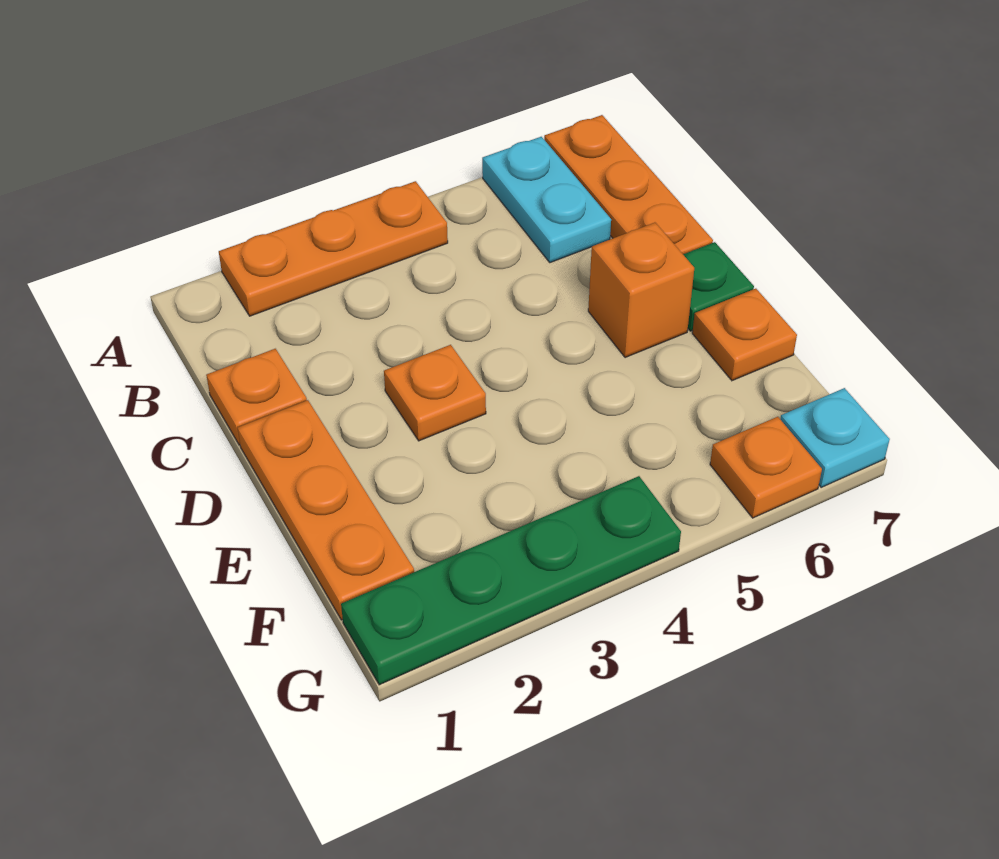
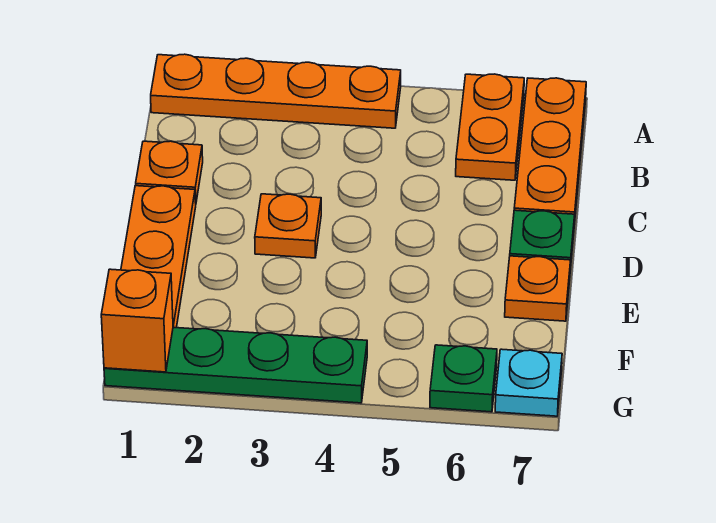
orange plate A2:A4 level 1 -> orange plate A1:A4 level 1
cyan plate A6:B6 level 1 -> orange plate A6:B6 level 1
orange brick D6 level 1 -> orange brick G1 level 2
orange plate G6 level 1 -> green plate G6 level 1

